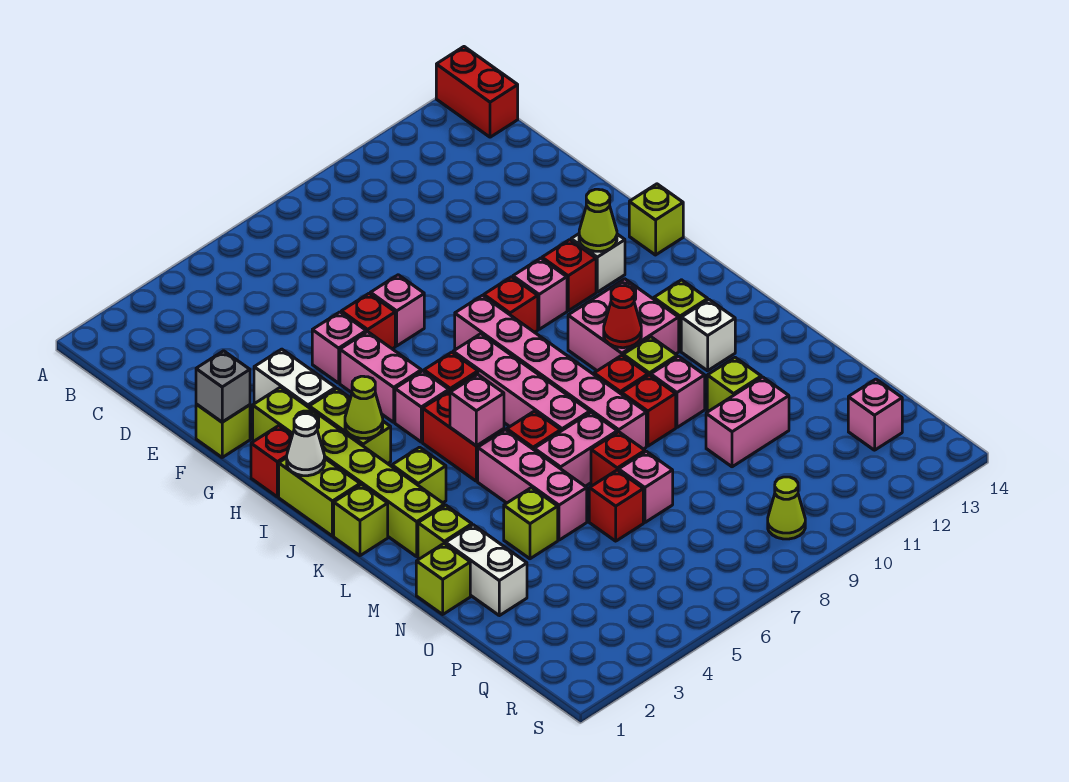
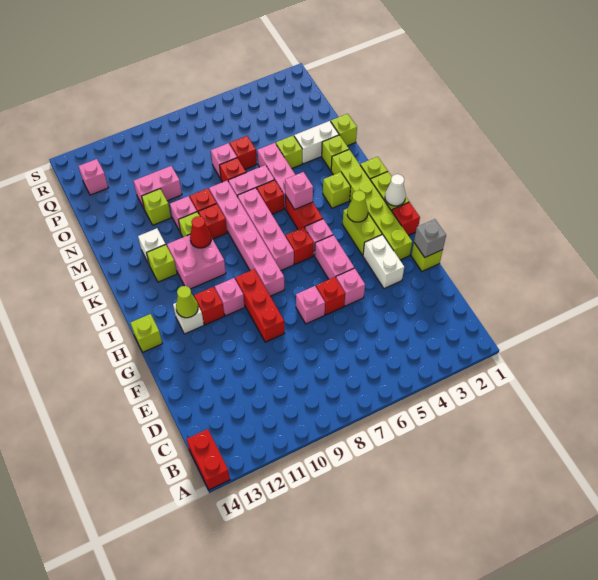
red brick H9 level 1 -> red brick F9:H9 level 1
white brick N2:O2 level 1 -> white brick N2:N3 level 1
lime cone R9 level 1 -> none

